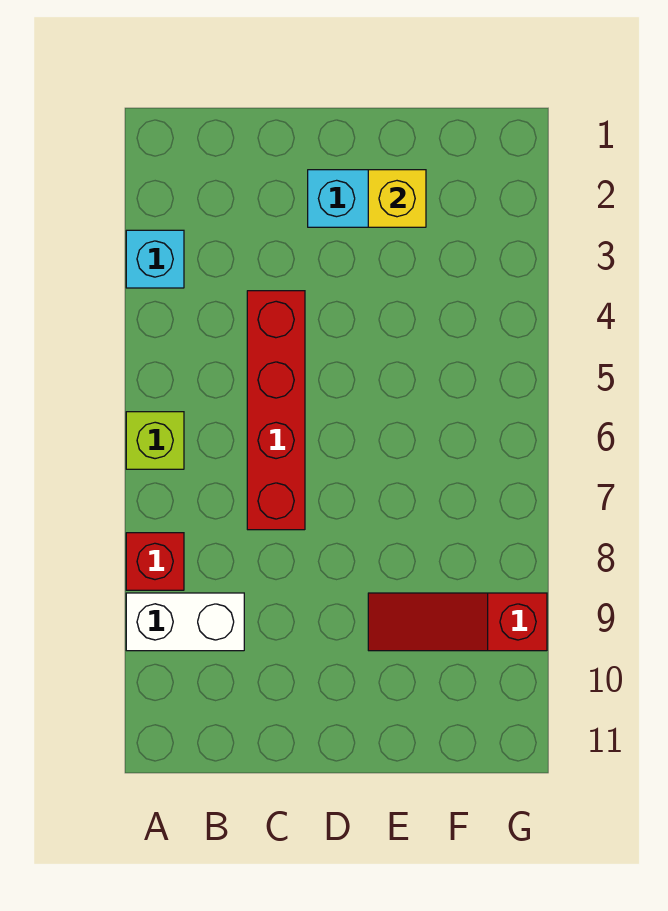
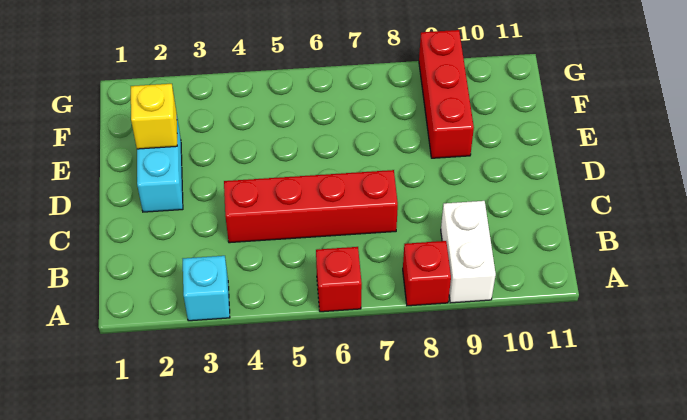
lime brick A6 level 1 -> red brick A6 level 1
red slope E9:G9 level 1 top G -> red brick E9:G9 level 1

